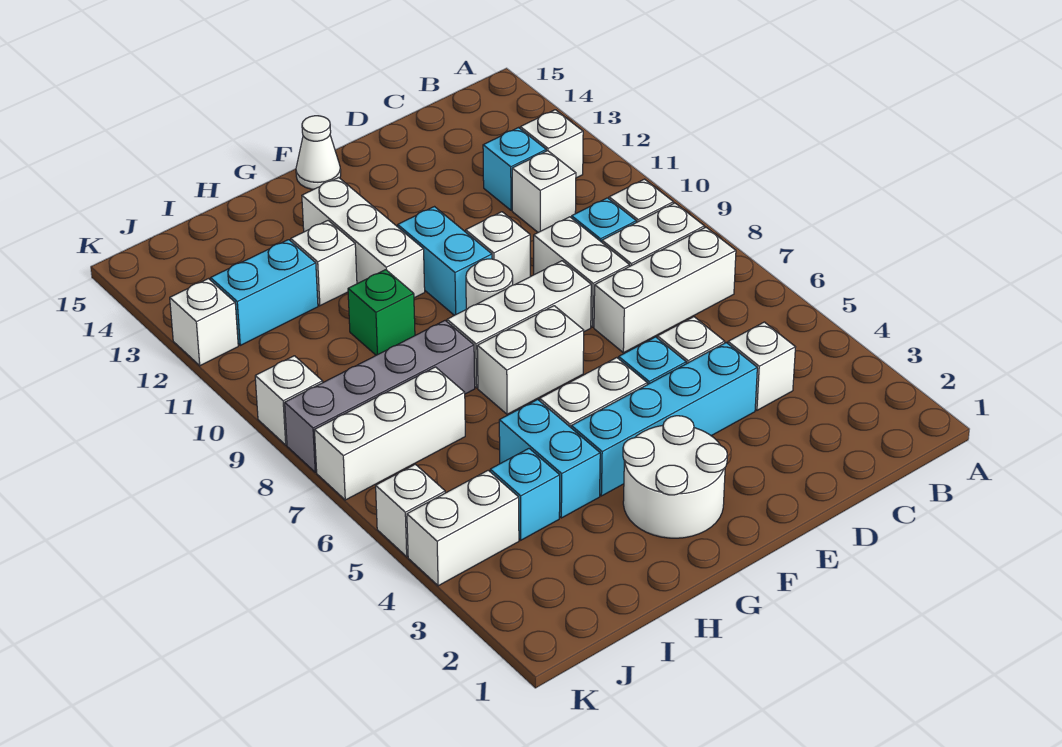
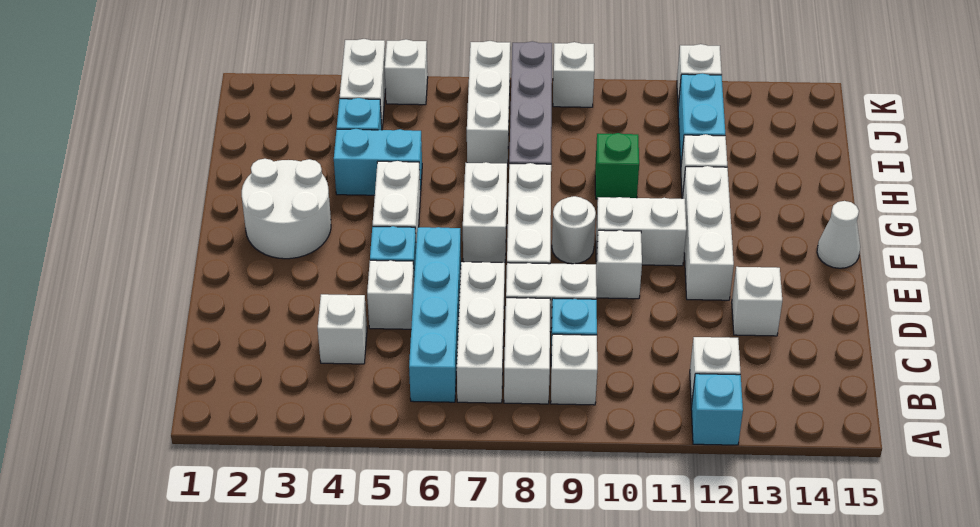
white brick C11 level 1 -> white brick D13 level 1
cyan brick C12 level 1 -> cyan brick A12 level 1
cyan brick D4:G4 level 1 -> cyan brick B6:E6 level 1
cyan brick F10:F11 level 1 -> white brick F10:F11 level 1
white brick G11:G13 level 1 -> white brick E12:G12 level 1

